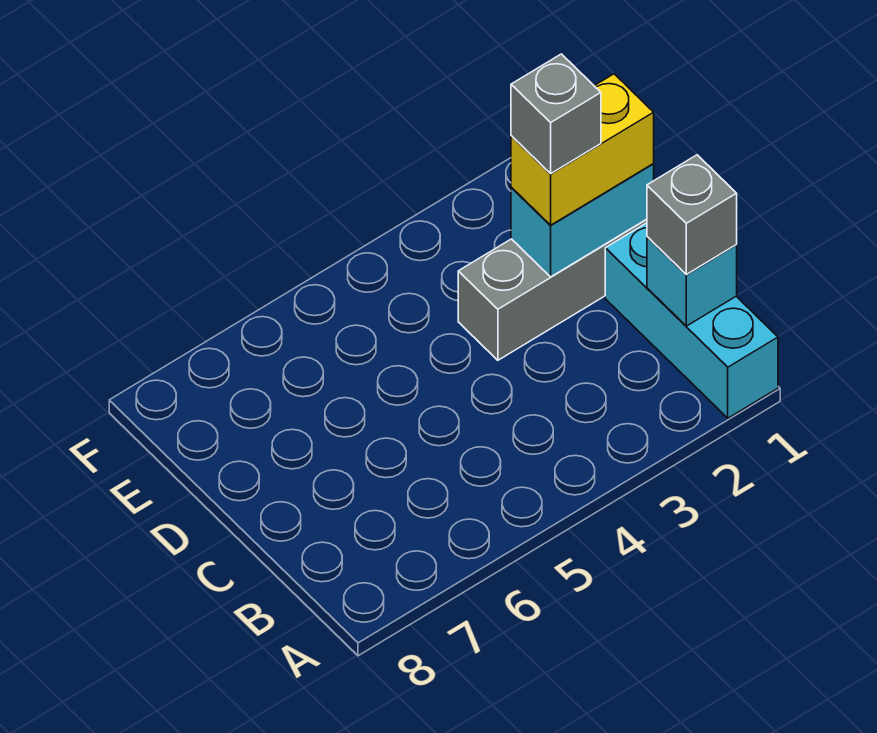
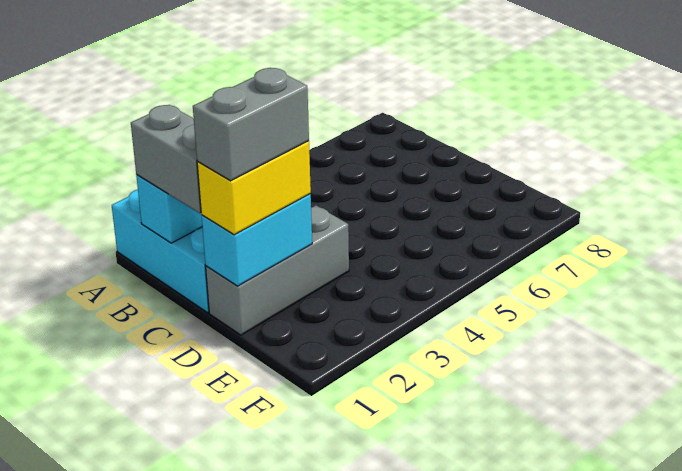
grey brick B1 level 3 -> grey brick B1:C1 level 3
grey brick D2 level 4 -> grey brick D1:D2 level 4

